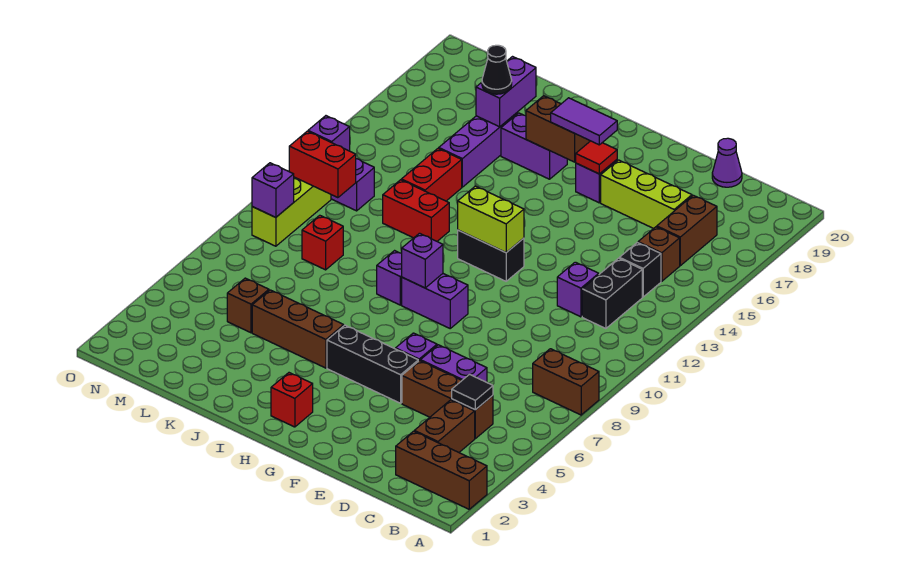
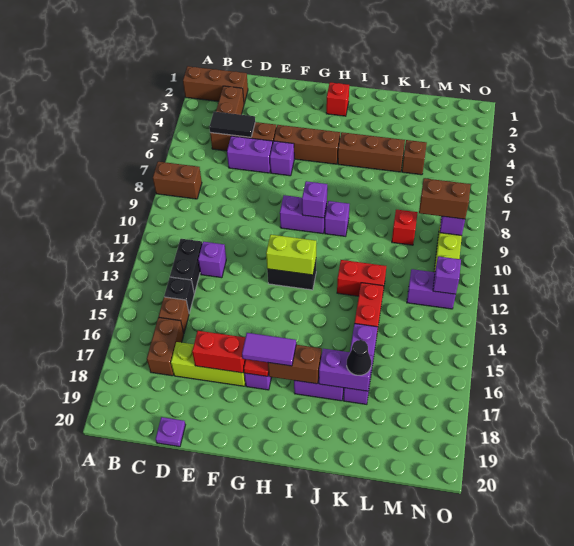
black tile C5 level 2 -> black tile C5:D5 level 2
purple cone D20 level 1 -> purple plate D20 level 1
black brick F5:H5 level 1 -> brown brick F5:H5 level 1
purple brick K17:K18 level 2 -> purple brick J17:K17 level 2
none -> brown brick M9:N9 level 3
red brick M11:N11 level 2 -> red brick E17:F17 level 2

